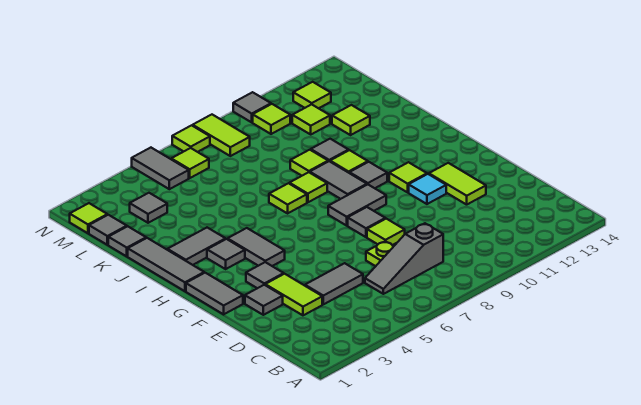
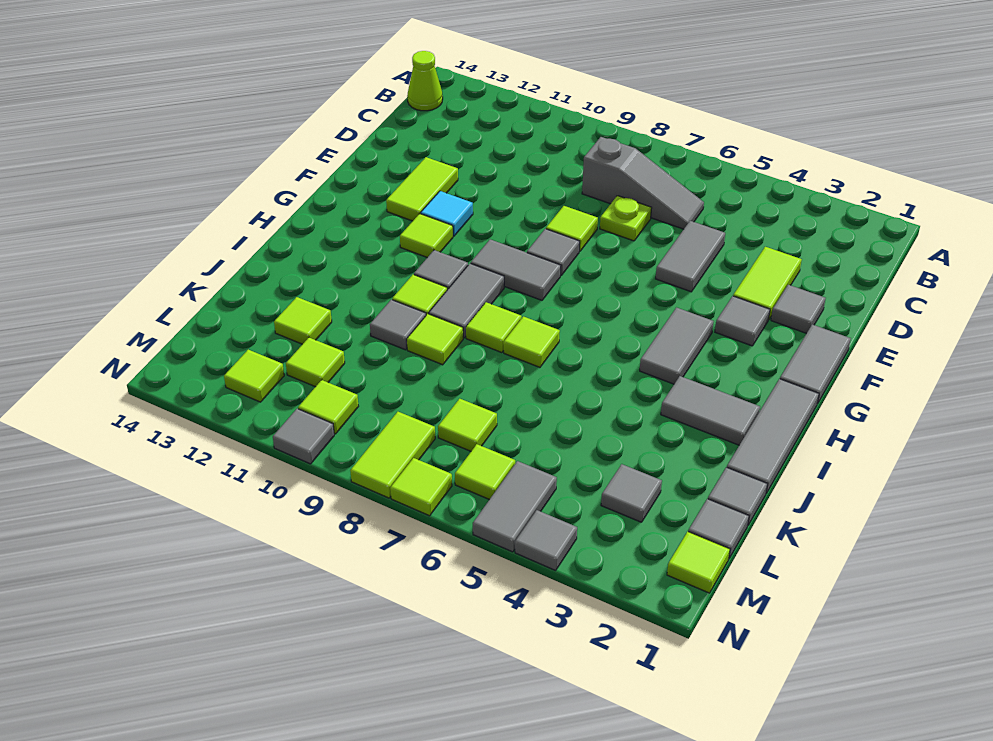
none -> lime cone B14 level 1
grey tile D4:D5 level 1 -> grey tile D5:E5 level 1
grey tile H3 level 1 -> grey tile N4 level 1
none -> lime tile L7 level 1

